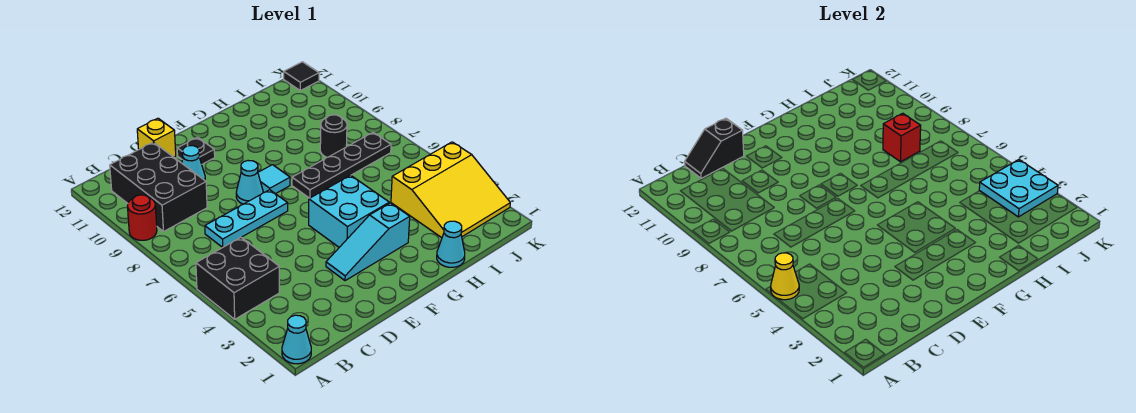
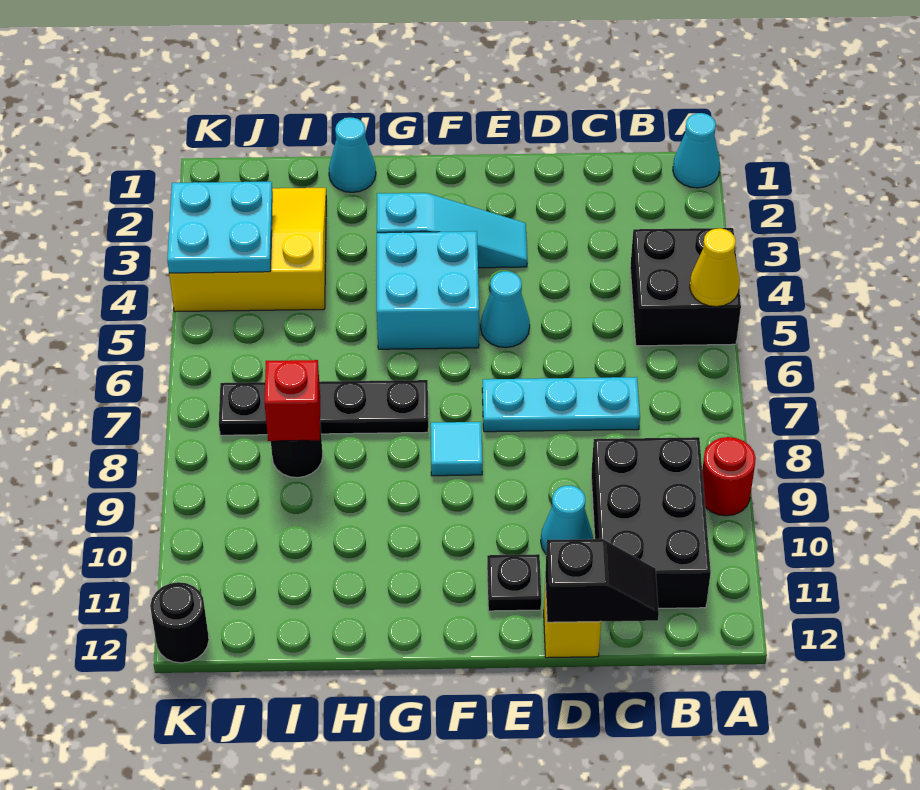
cyan cone E8 level 1 -> cyan cone E5 level 1
black tile K12 level 1 -> black round brick K12 level 1

